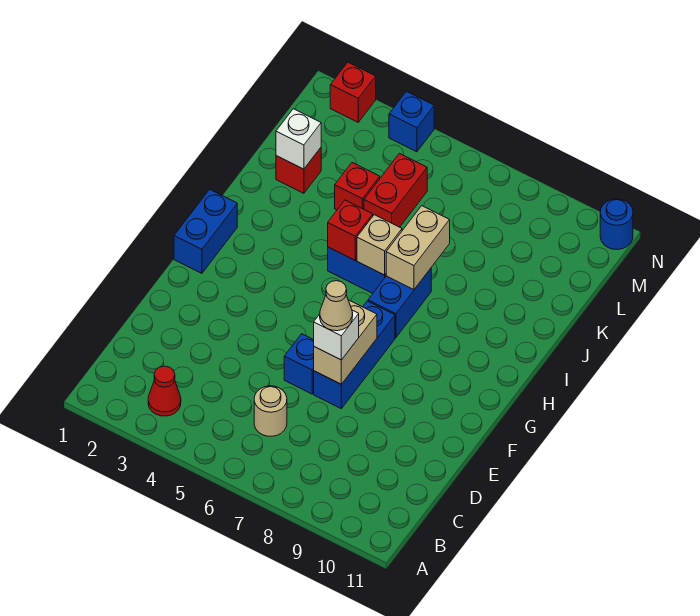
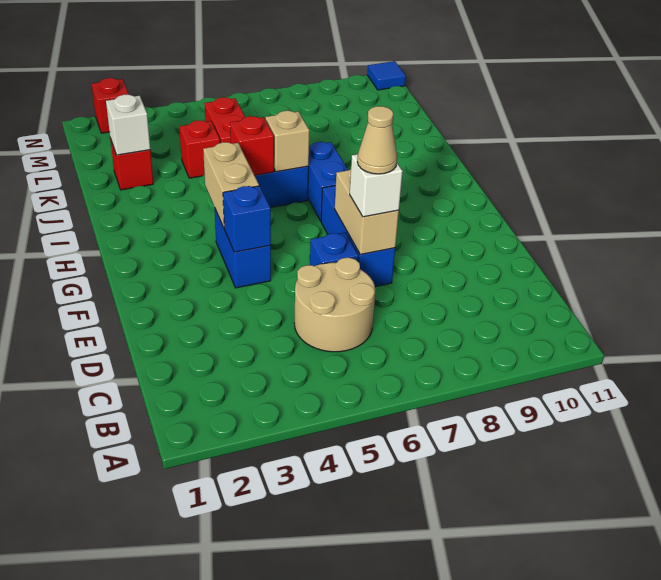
red cone B3 level 1 -> none
tan round brick C6 level 1 -> tan round brick C5:D6 level 1
blue brick G1:H1 level 1 -> blue brick F4:G4 level 1
tan brick I7:J7 level 2 -> tan brick G4:H4 level 2
blue brick N4 level 1 -> blue brick F4 level 2
blue round brick N11 level 1 -> blue tile N11 level 1

